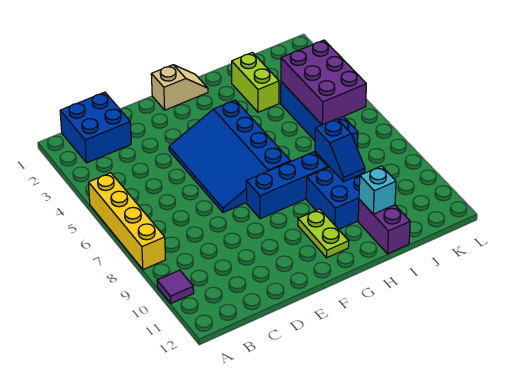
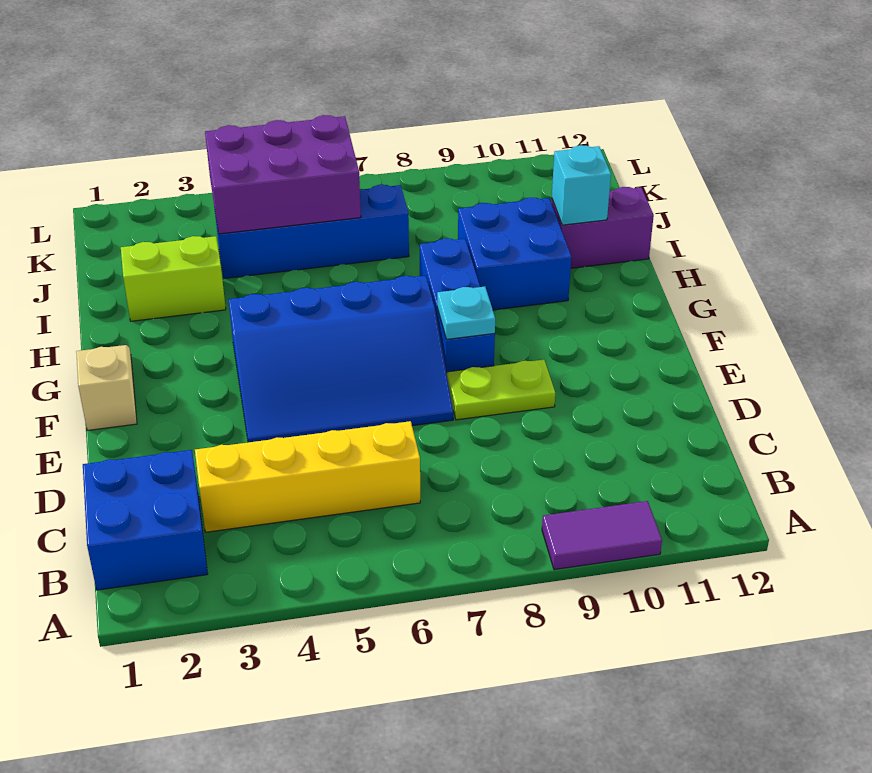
yellow brick A5:A8 level 1 -> yellow brick C3:C6 level 1
purple tile A10 level 1 -> purple tile A9:A10 level 1
none -> cyan plate F8 level 2
lime plate G10:G11 level 1 -> lime plate E8:E9 level 1
blue slope I8:I9 level 2 top 8 -> none

